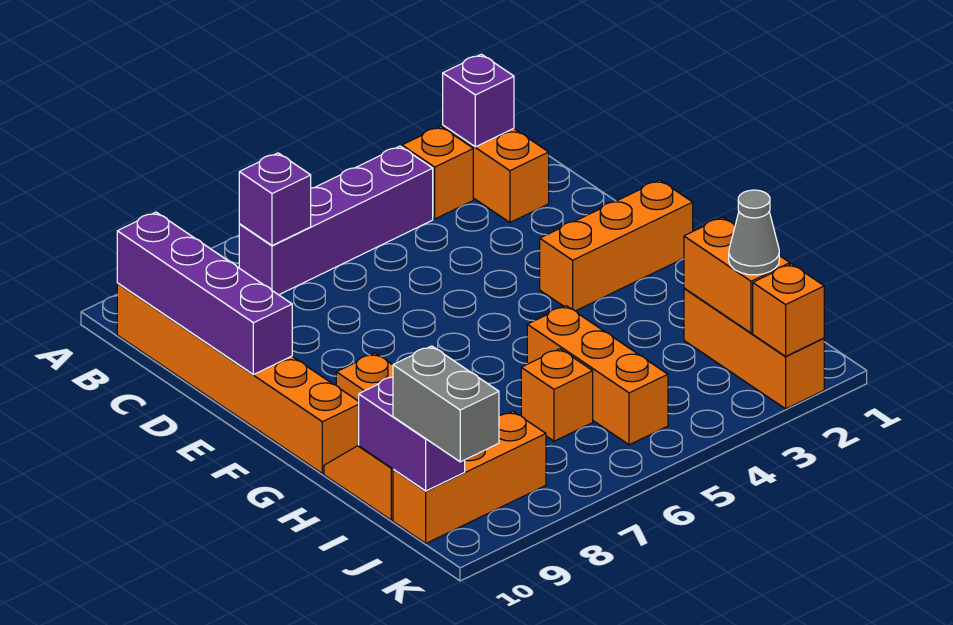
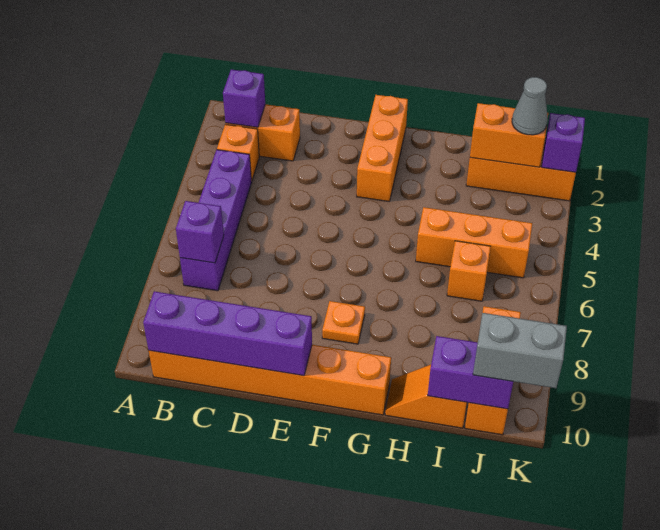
orange brick K2 level 2 -> purple brick K2 level 2

